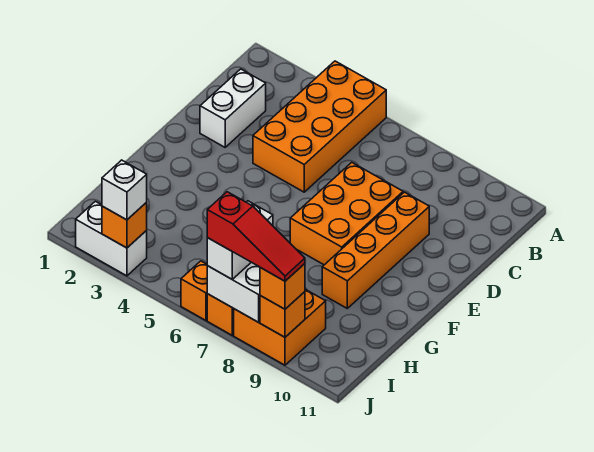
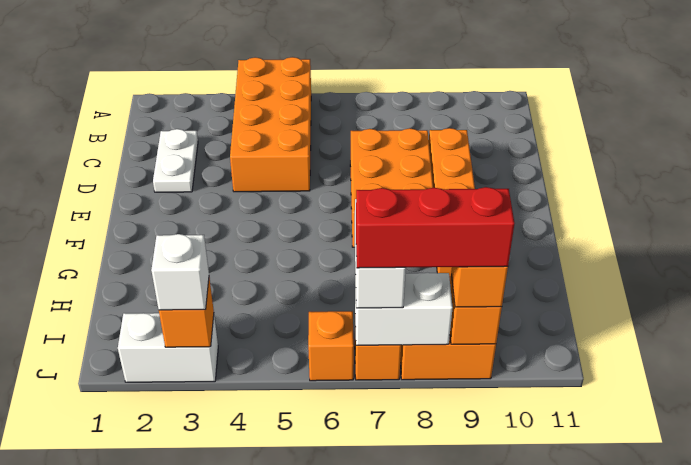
white brick C2:D2 level 1 -> white plate C2:D2 level 1
red slope J7:J9 level 4 top 7 -> red brick J7:J9 level 4

